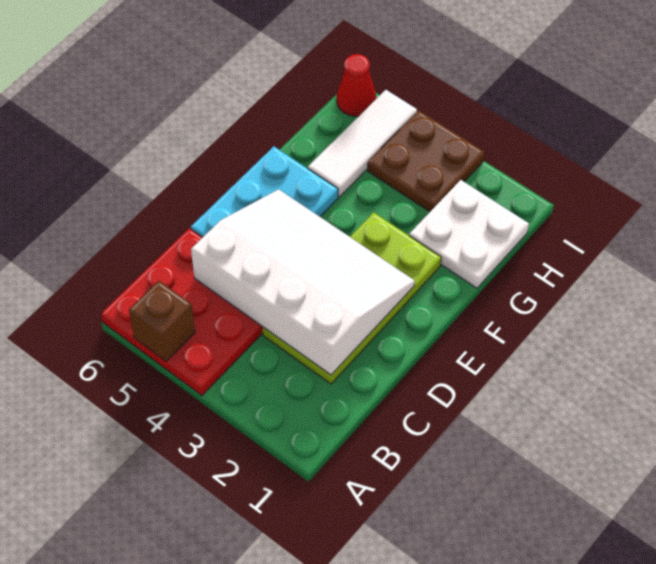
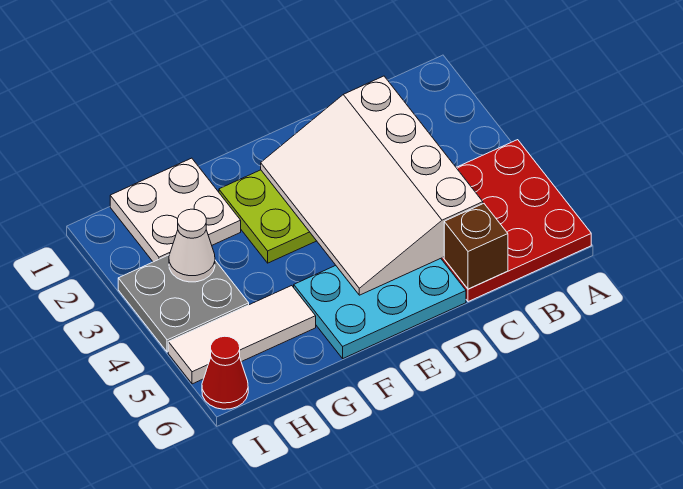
brown brick A5 level 2 -> brown brick C6 level 2
brown plate H3:I4 level 1 -> grey plate H3:I4 level 1
none -> white cone H3 level 2

